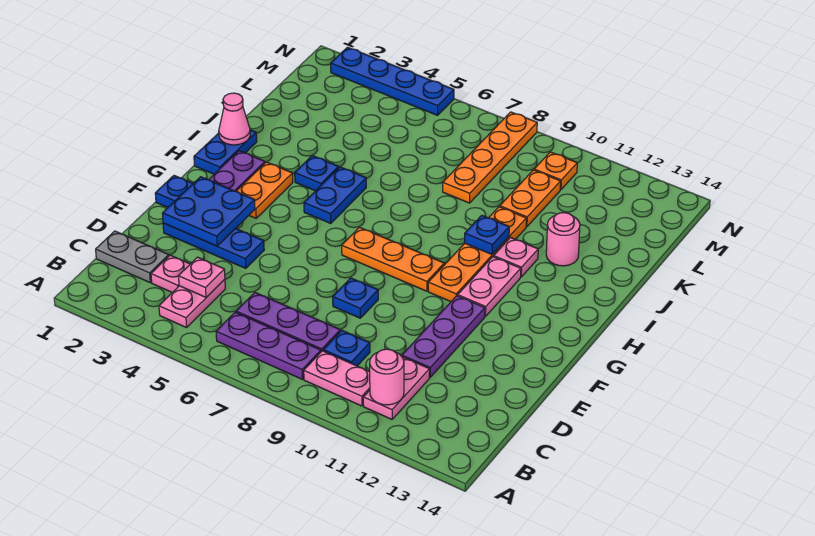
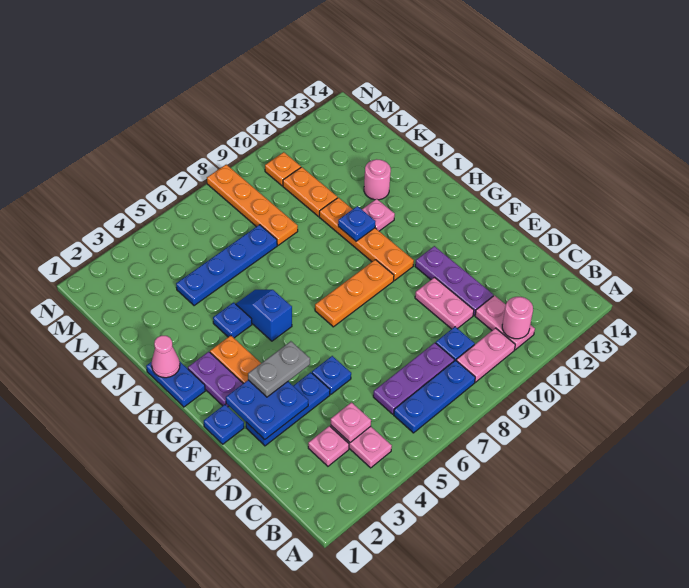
purple plate B6:B8 level 1 -> blue plate B6:B8 level 1
grey plate C1:C2 level 1 -> grey plate F3:F4 level 3
blue plate E8 level 1 -> blue plate E5 level 1
pink plate G11:H11 level 1 -> pink plate D10:E10 level 1
blue plate H5:I5 level 1 -> blue slope H5:I5 level 1 top H
blue plate N2:N5 level 1 -> blue plate K4:K7 level 1

